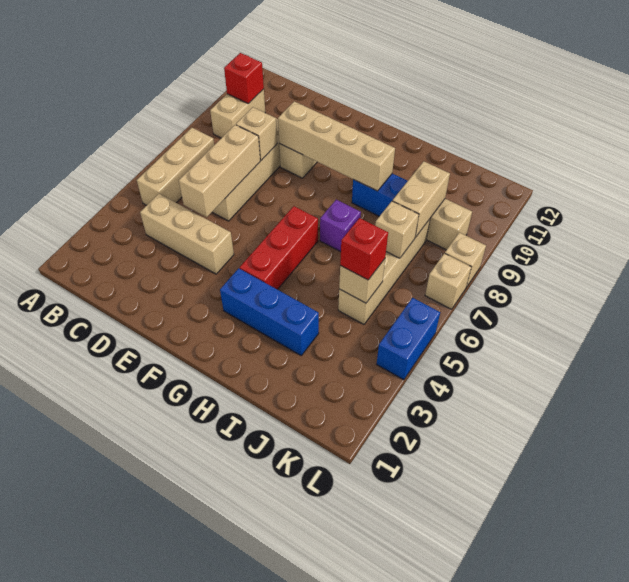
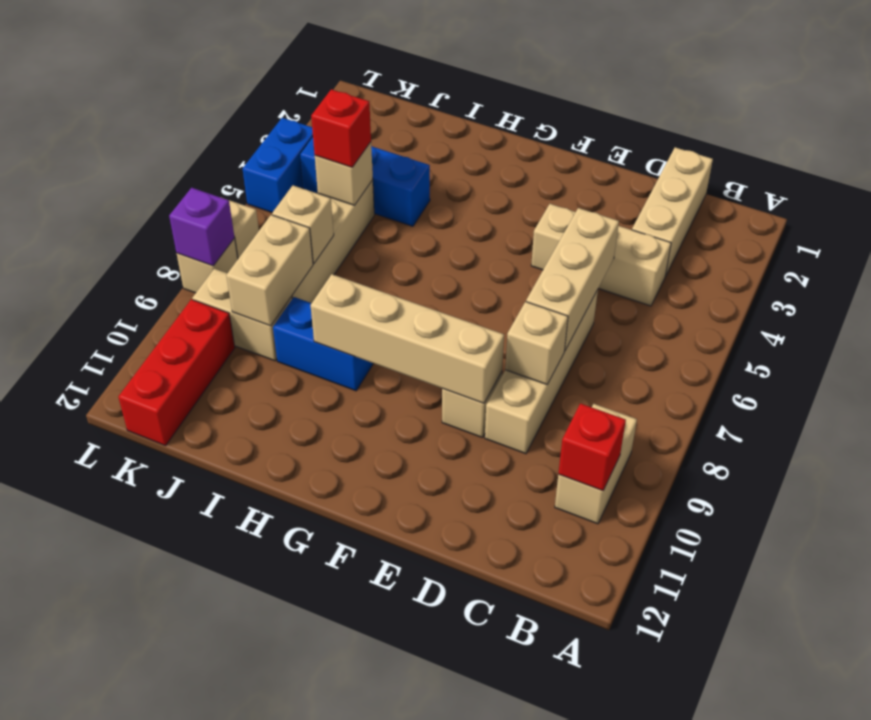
tan brick B5:B7 level 1 -> tan brick C1:C3 level 1
blue brick G3:I3 level 1 -> blue brick I4:K4 level 1
red brick G4:G6 level 1 -> red brick K10:K12 level 1
purple brick H7 level 1 -> purple brick L8 level 2

